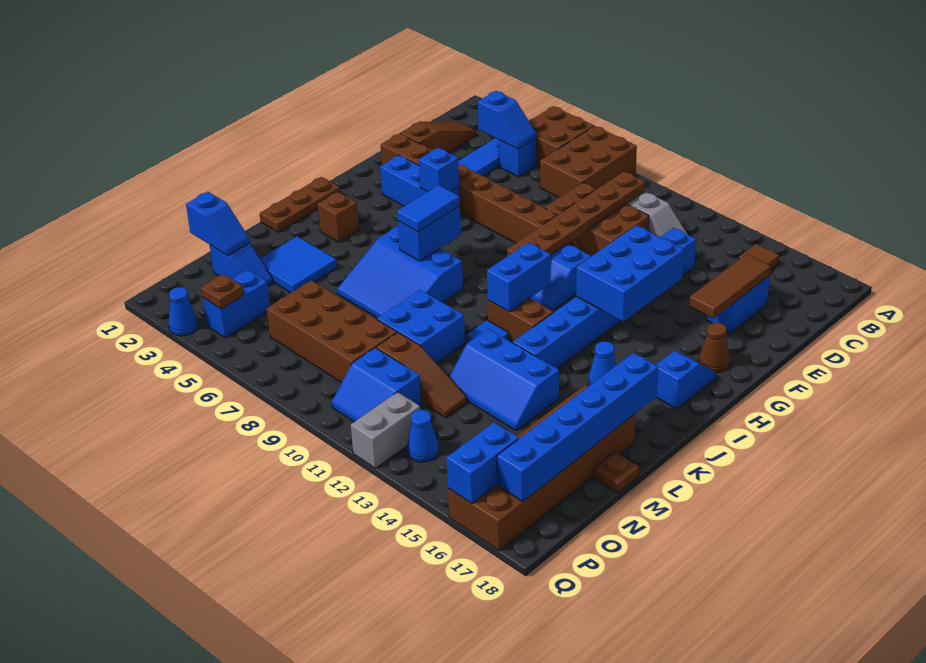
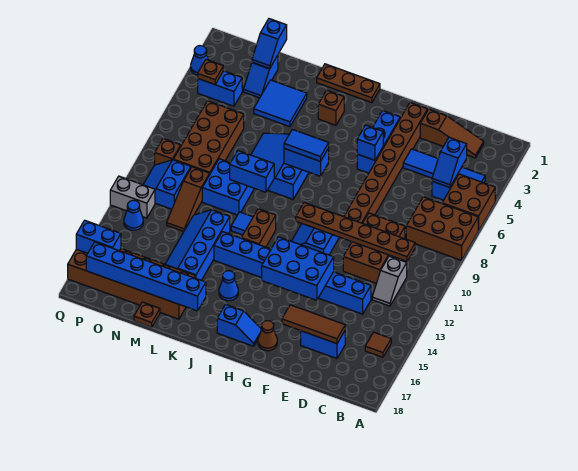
blue brick I11:J11 level 2 -> blue brick K9:L9 level 2
blue slope L12:M14 level 1 top L -> blue slope L12:M15 level 1 top L
none -> brown brick P9 level 1

